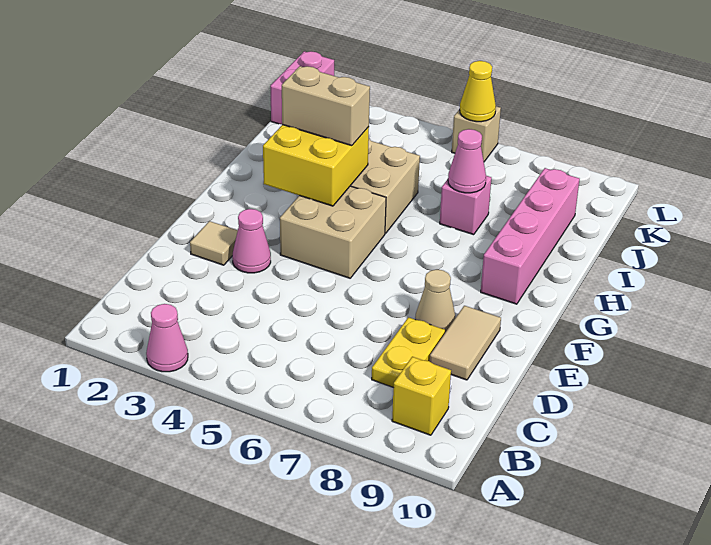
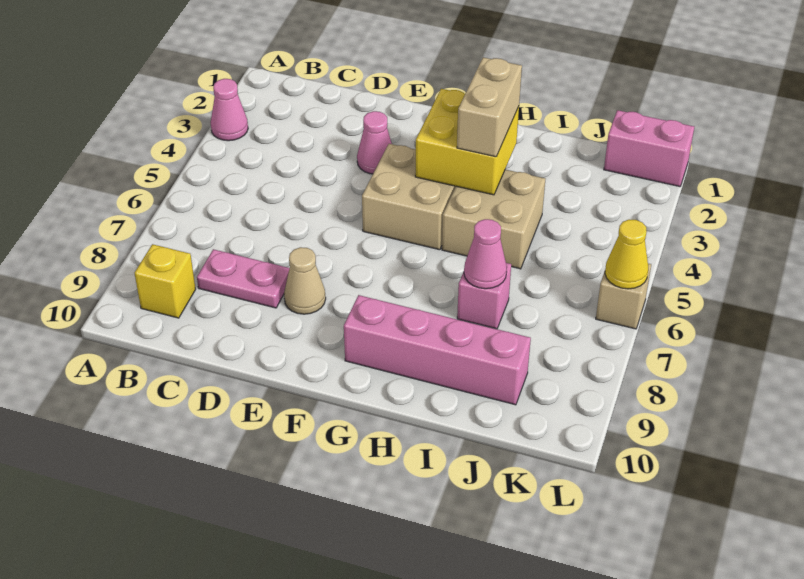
yellow plate C8:D8 level 1 -> pink plate C8:D8 level 1
tan tile D9:E9 level 1 -> none
tan tile E2 level 1 -> none

